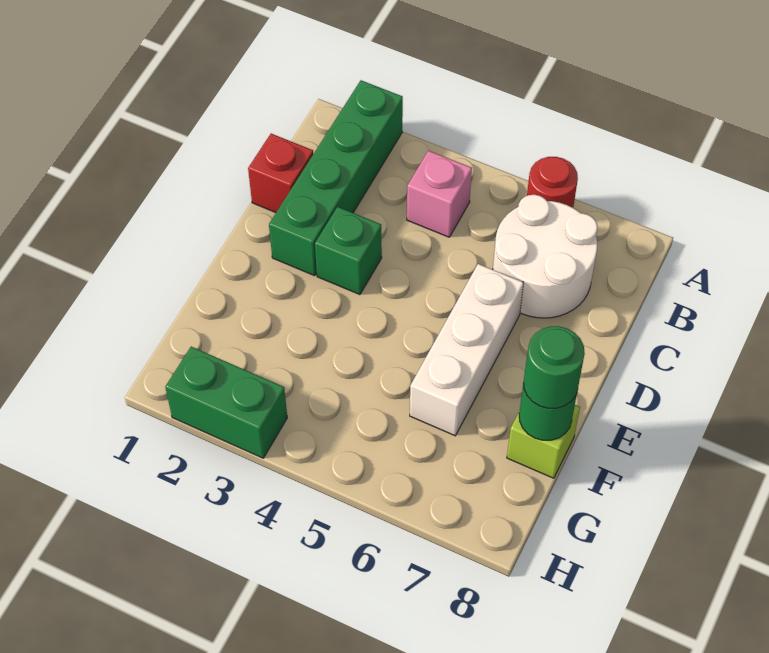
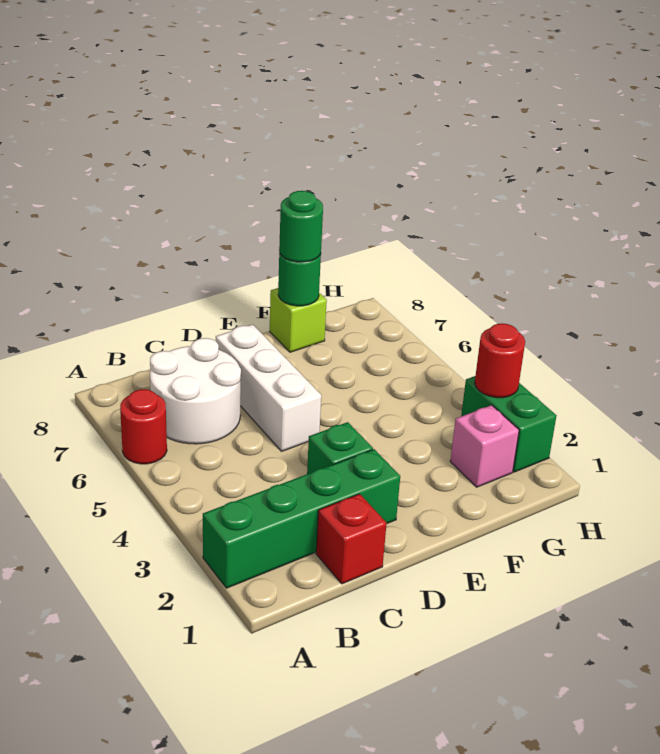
pink brick B4 level 1 -> pink brick G2 level 1
white brick D6:F6 level 1 -> white brick D5:D7 level 1
none -> red round brick H3 level 2

